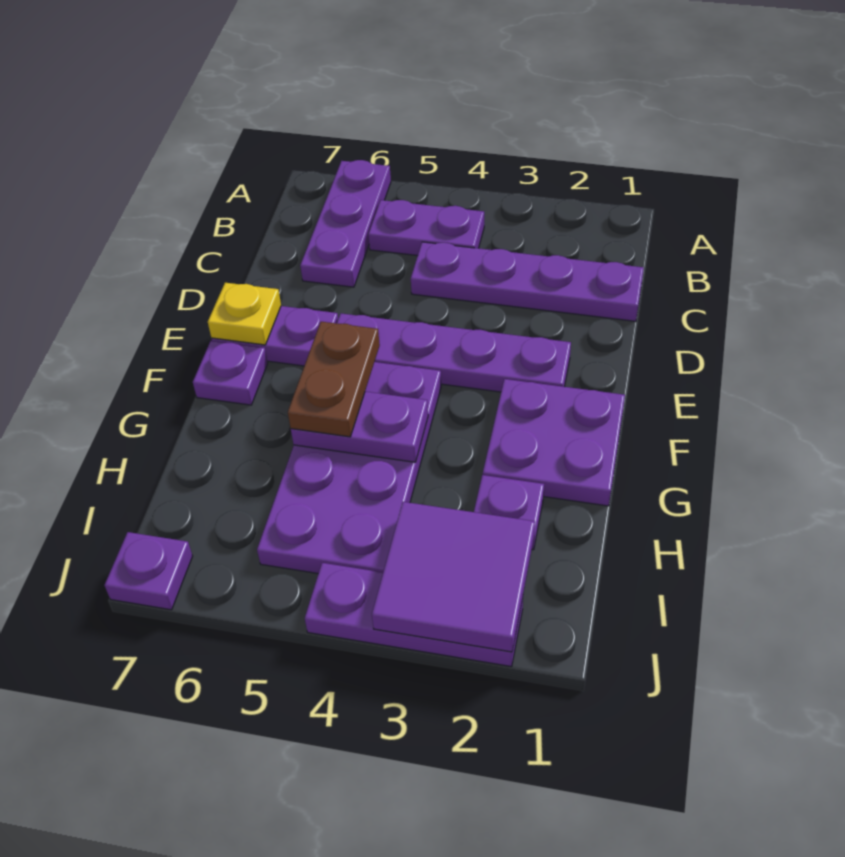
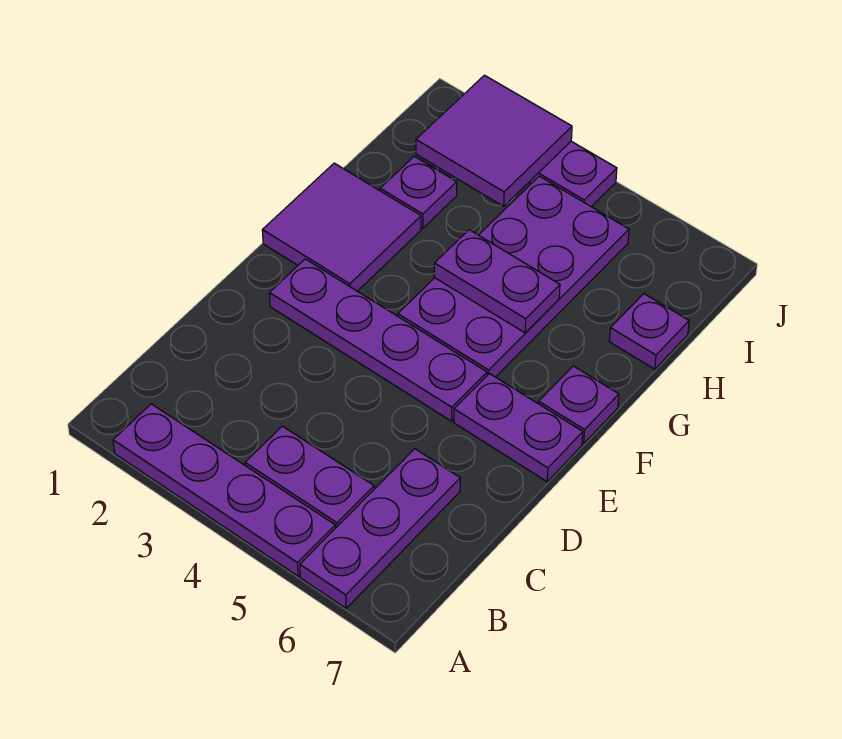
purple plate C1:C4 level 1 -> purple plate A2:A5 level 1
yellow plate E7 level 2 -> none
purple plate F1:G2 level 1 -> purple tile F1:G2 level 1
brown plate F5:G5 level 3 -> none
purple plate J7 level 1 -> purple plate H7 level 1

